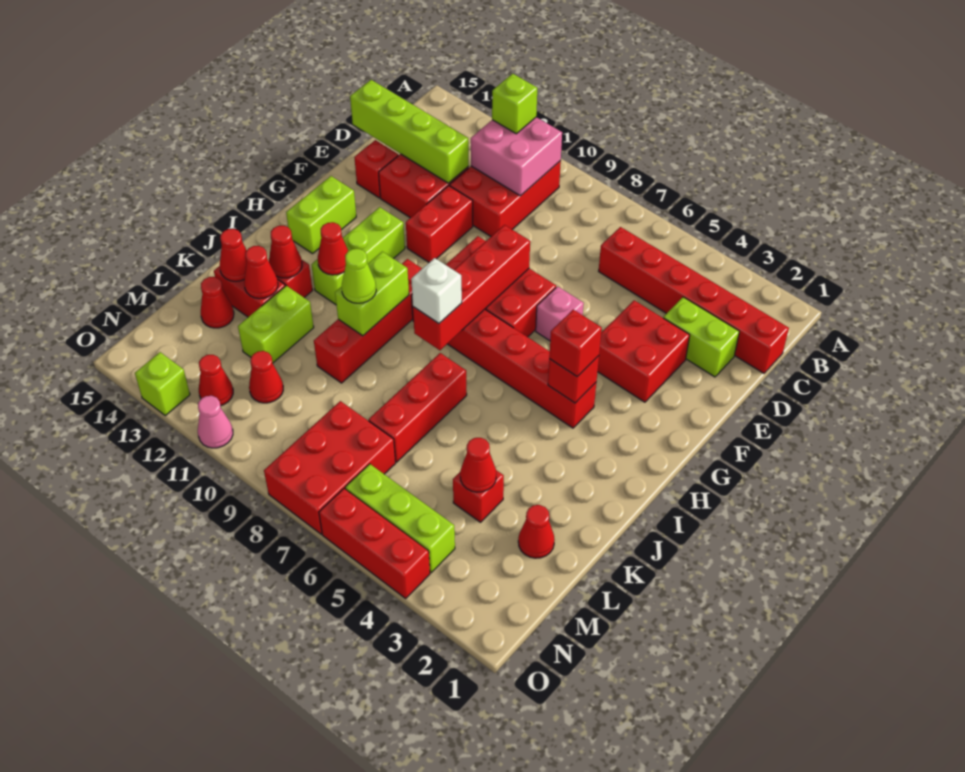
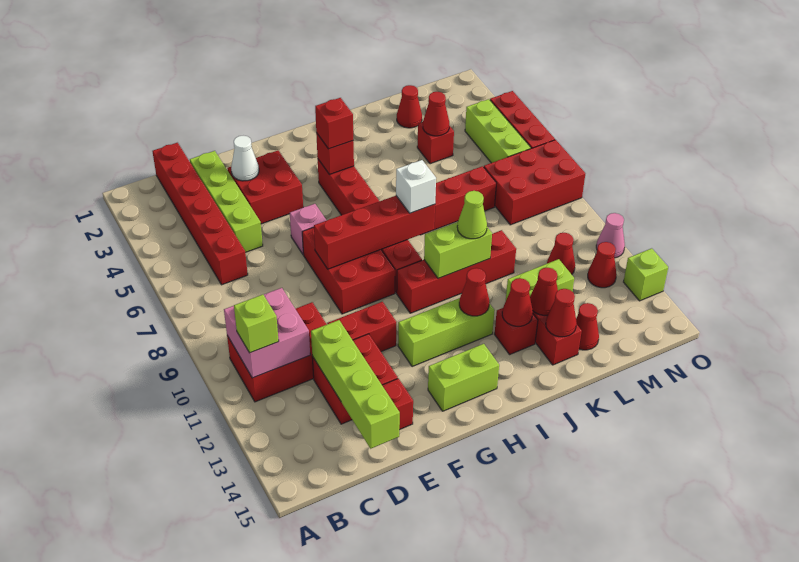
lime brick D2:D3 level 1 -> lime brick D2:D5 level 1
none -> white cone E3 level 2

